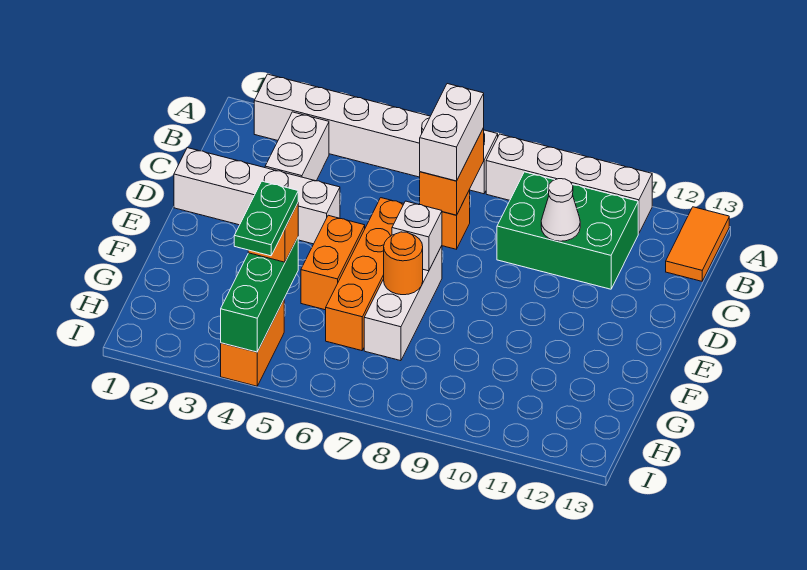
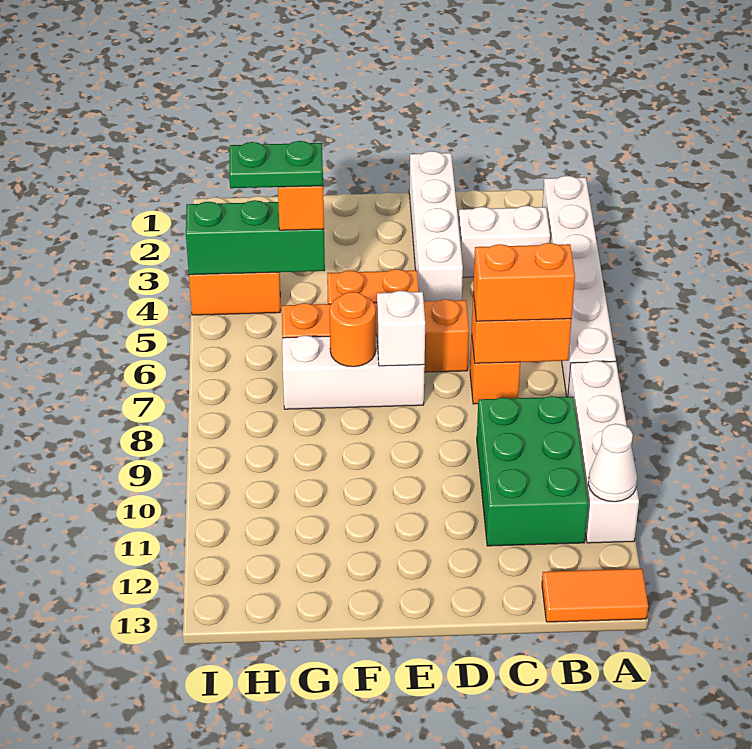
white brick B7:C7 level 3 -> orange brick B7:C7 level 3
white cone C10 level 2 -> white cone A11 level 2

